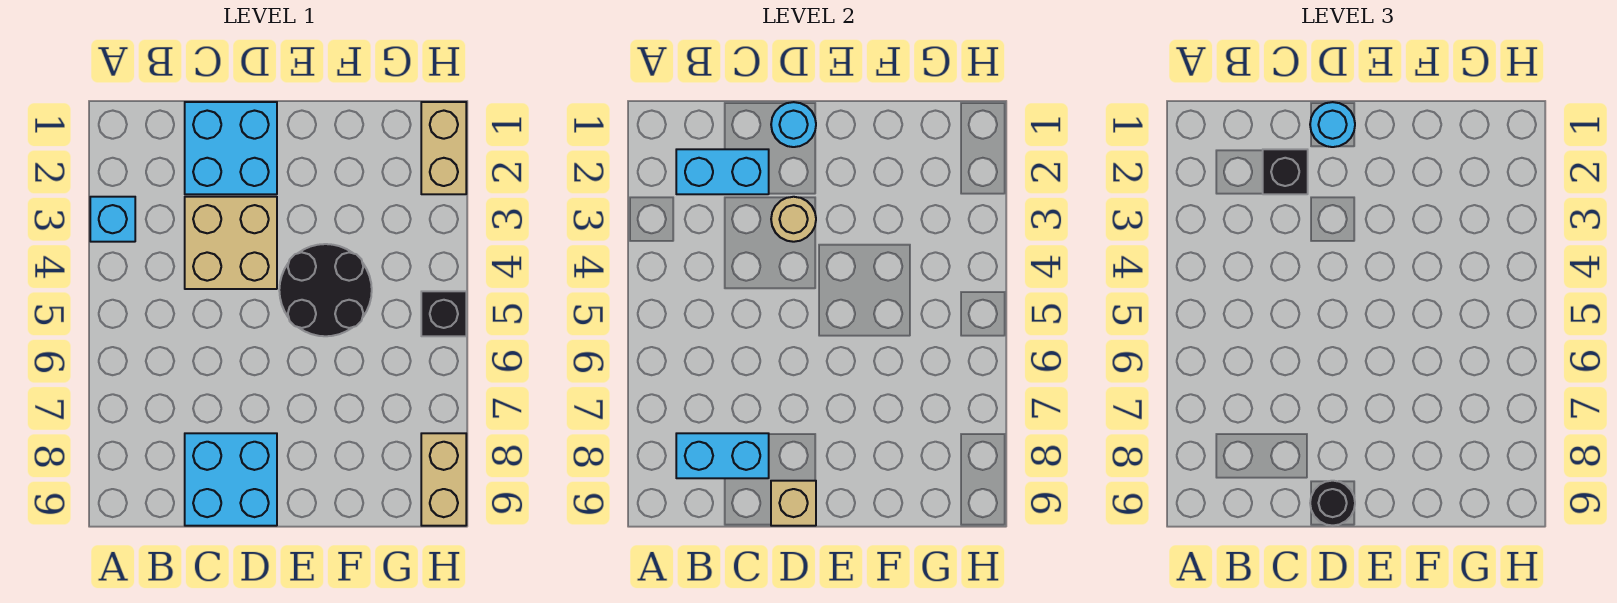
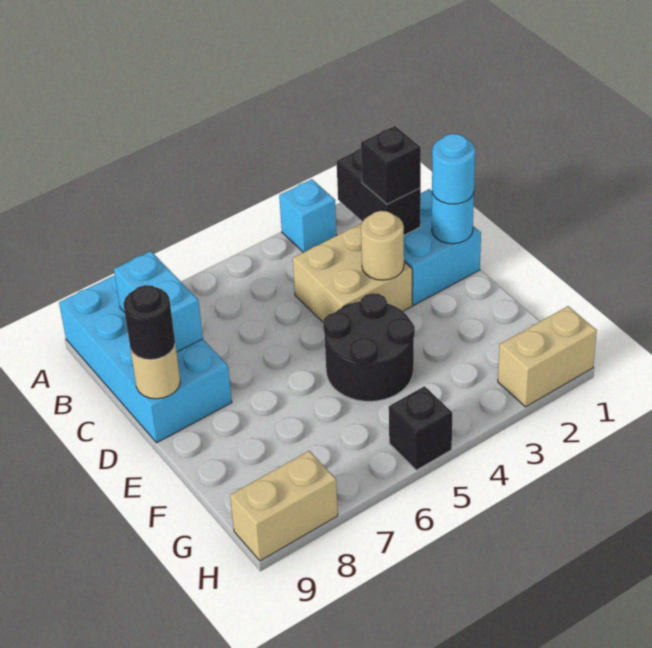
cyan brick B2:C2 level 2 -> black brick B2:C2 level 2
cyan brick C8:D9 level 1 -> cyan brick A8:D9 level 1
tan brick D9 level 2 -> tan round brick D9 level 2

